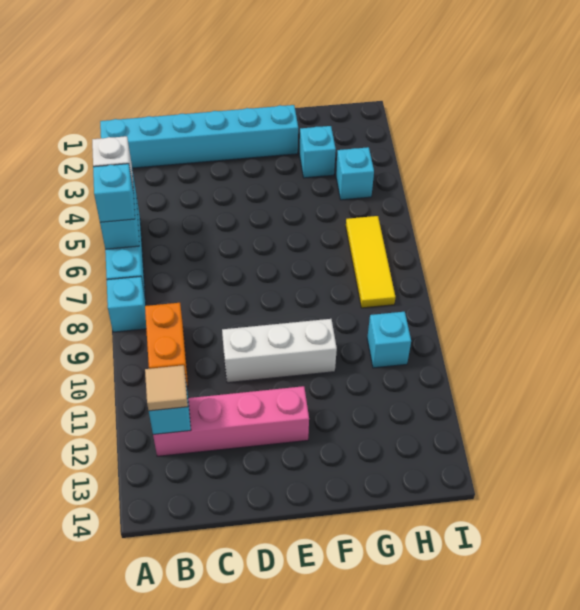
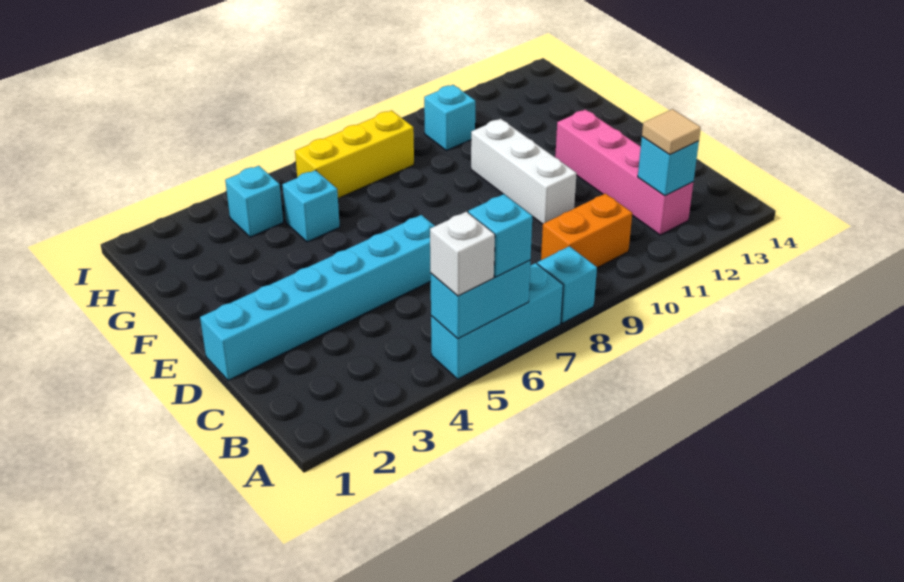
cyan brick A2:F2 level 1 -> cyan brick D1:D6 level 1
cyan brick G3 level 1 -> cyan brick G5 level 1
yellow tile H6:H8 level 1 -> yellow brick H6:H8 level 1

